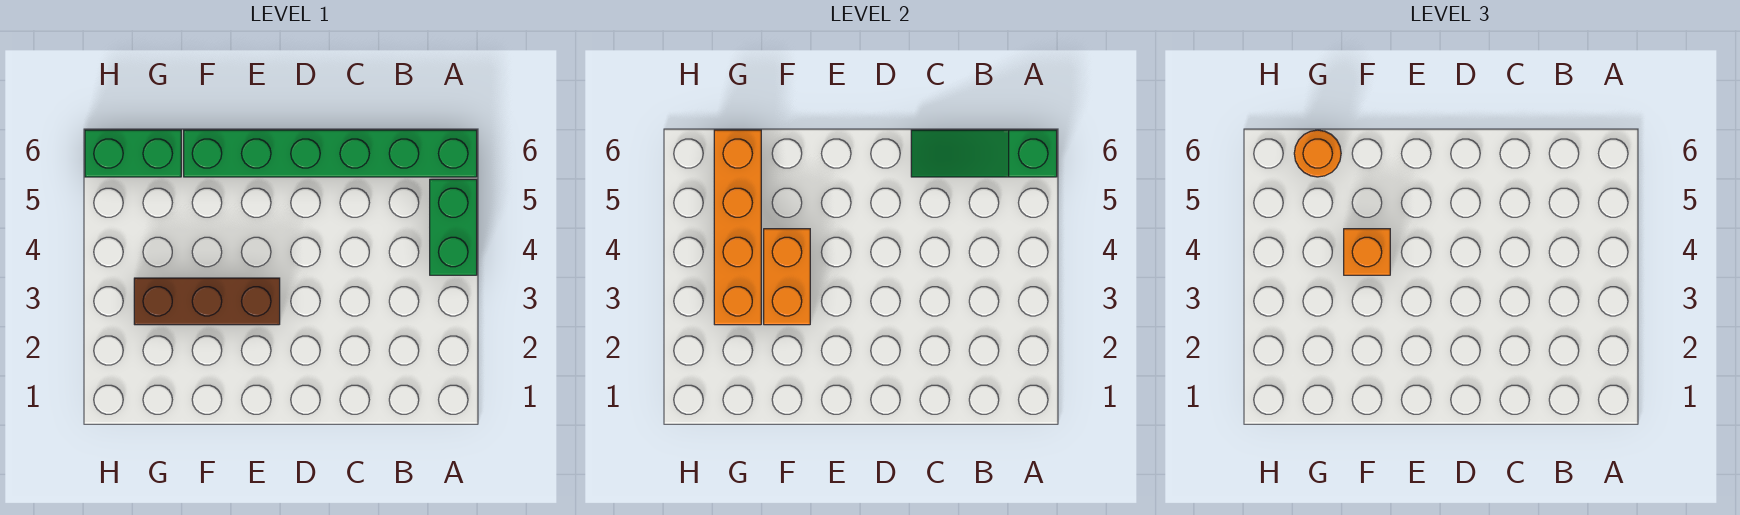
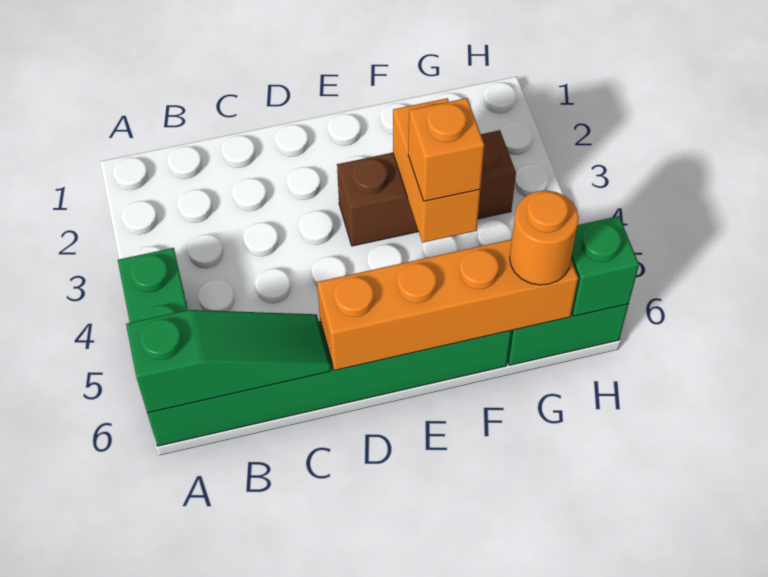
orange brick G3:G6 level 2 -> orange brick D6:G6 level 2
none -> green brick H6 level 2

